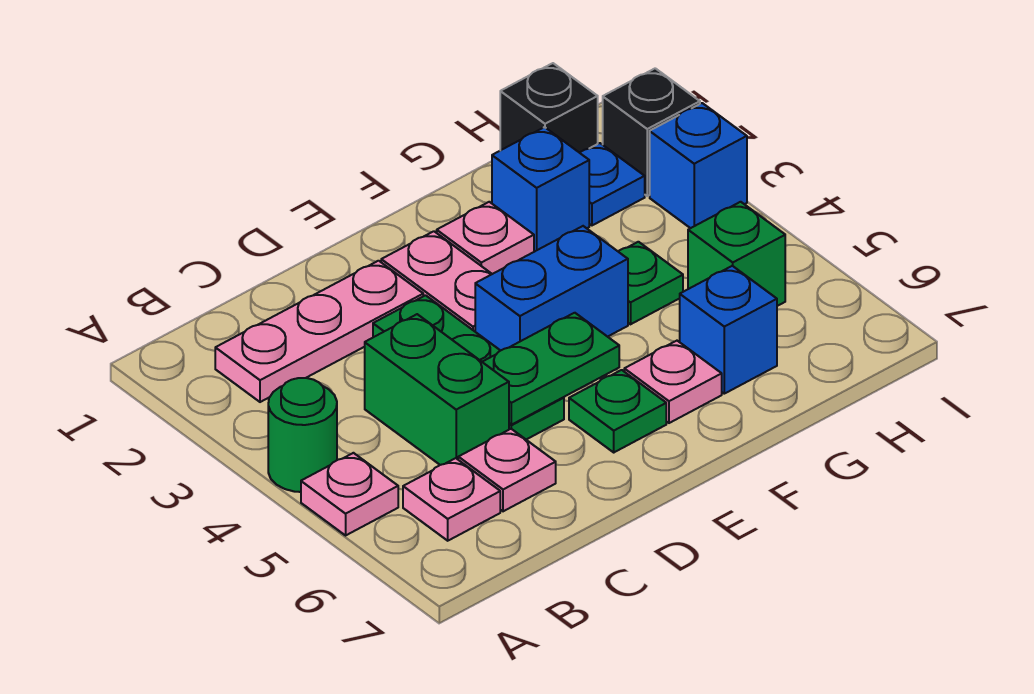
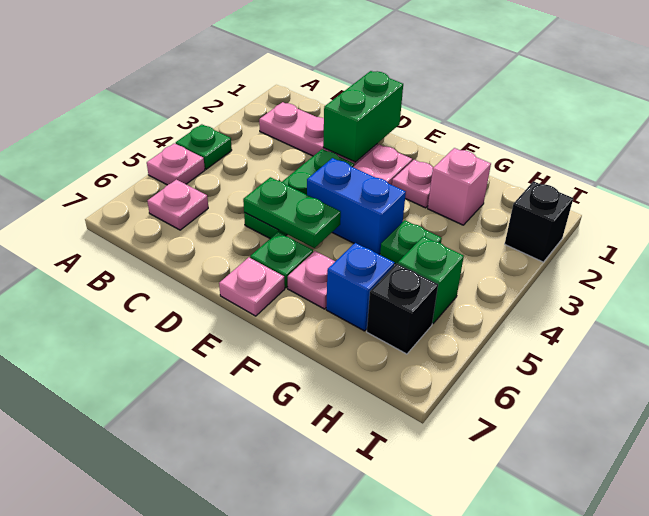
green round brick A4 level 1 -> green plate A4 level 1
green brick C4:C5 level 1 -> green brick D1:D2 level 2
pink plate C6 level 1 -> pink plate E7 level 1
blue brick G2 level 1 -> pink brick G2 level 1
black brick H1 level 1 -> black brick H6 level 1
blue plate H2 level 1 -> none
blue brick I3 level 1 -> none

